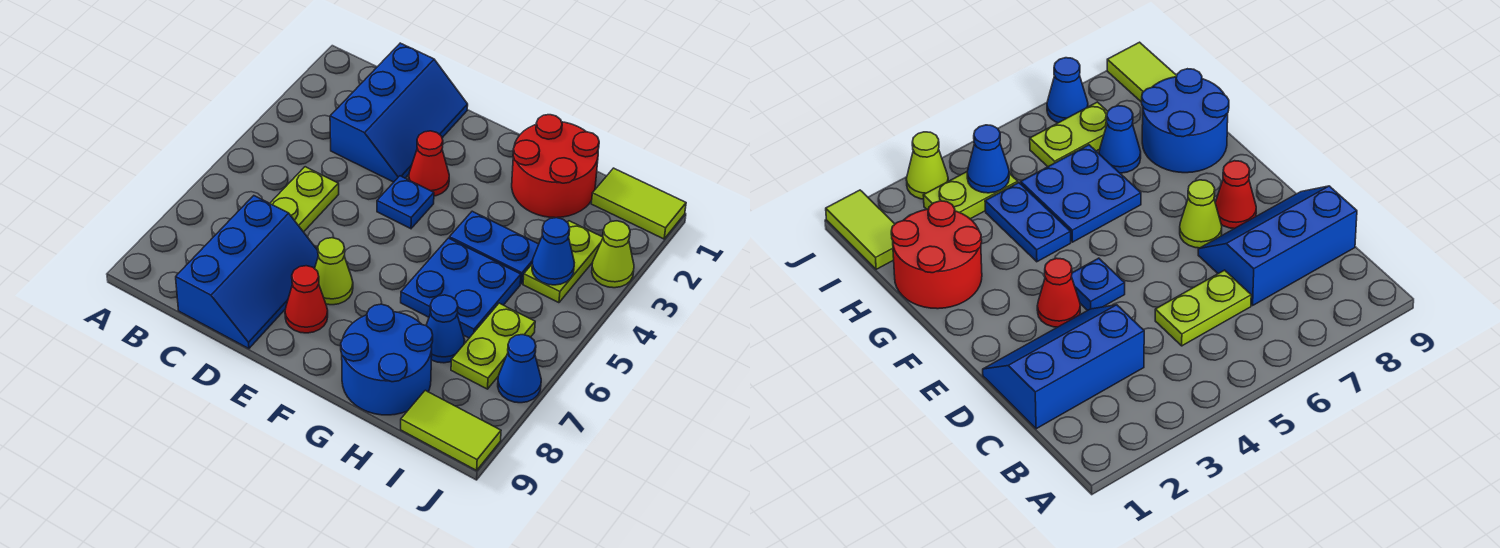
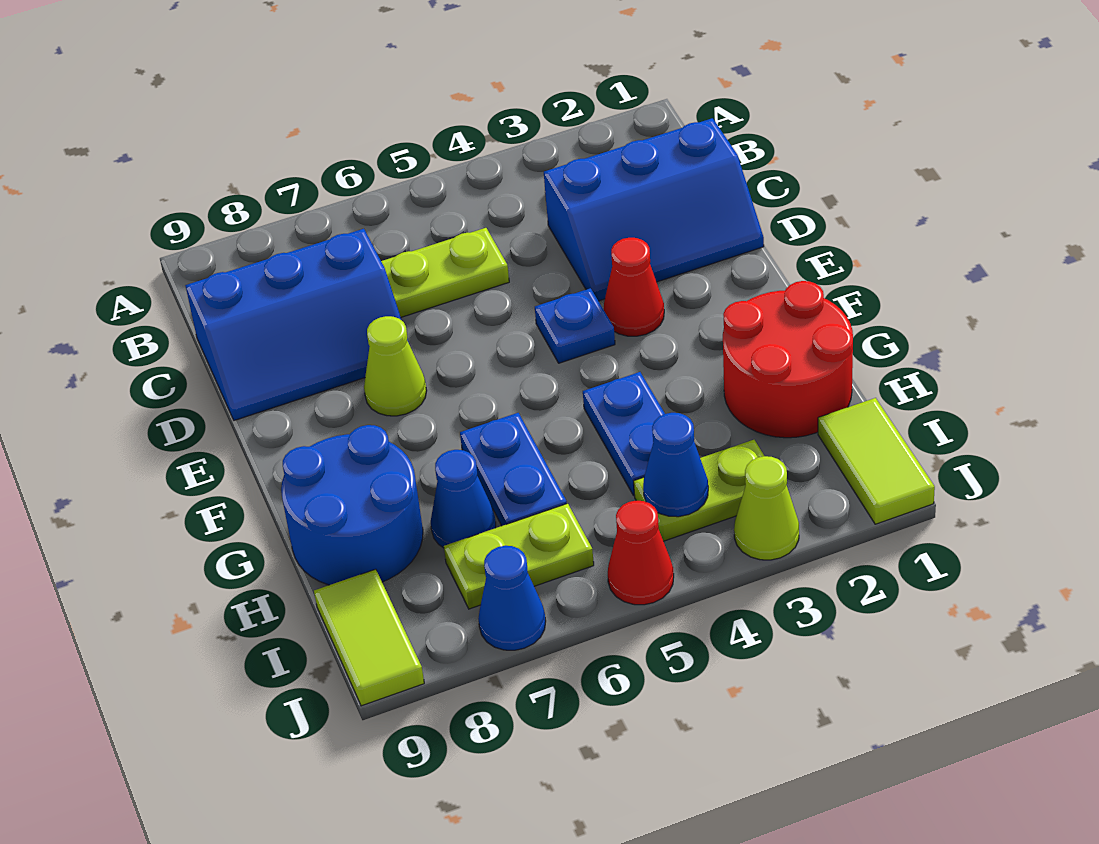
red cone E8 level 1 -> red cone J5 level 1
blue plate G5:H6 level 1 -> blue plate G6:H6 level 1

